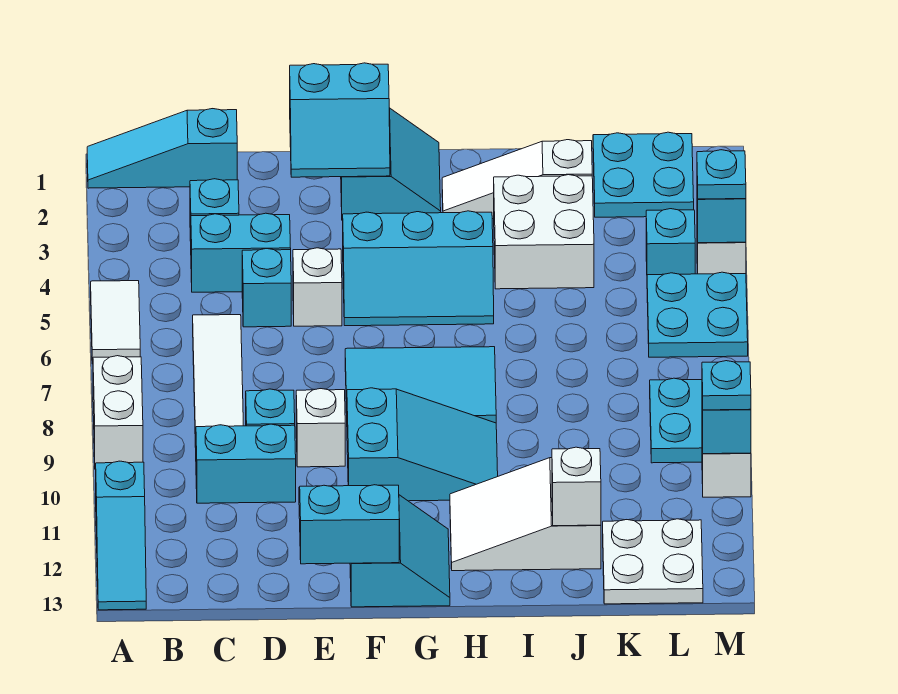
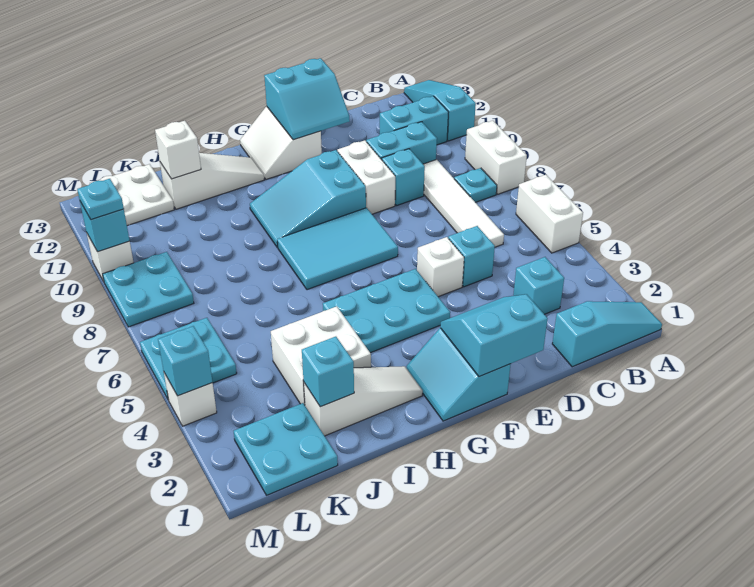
white tile A5:A6 level 1 -> white brick A5:A6 level 1
cyan brick C4:D4 level 1 -> cyan brick B11:C11 level 1
white brick E9 level 1 -> white brick E9:E10 level 1
cyan slope F4:H5 level 1 top 4 -> cyan plate F4:H5 level 1
cyan slope F12:G13 level 1 top F -> white slope F12:G13 level 1 top F
white slope H11:J12 level 1 top J -> white slope H12:J12 level 1 top J
cyan brick L4 level 1 -> cyan brick J2 level 2
cyan plate M4 level 3 -> cyan plate B8 level 1

